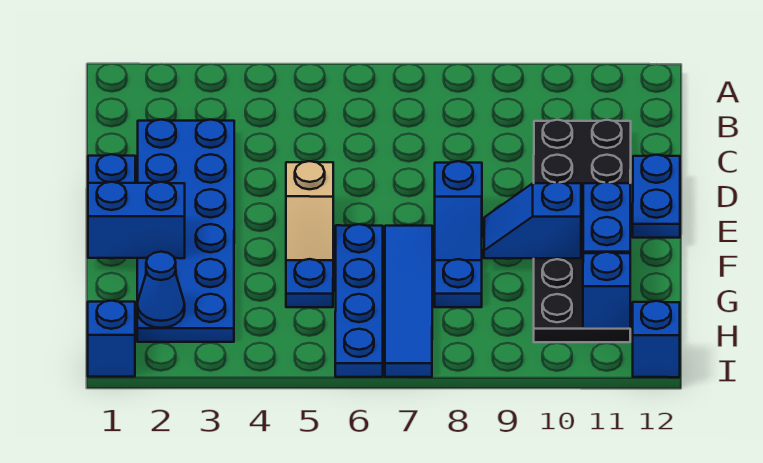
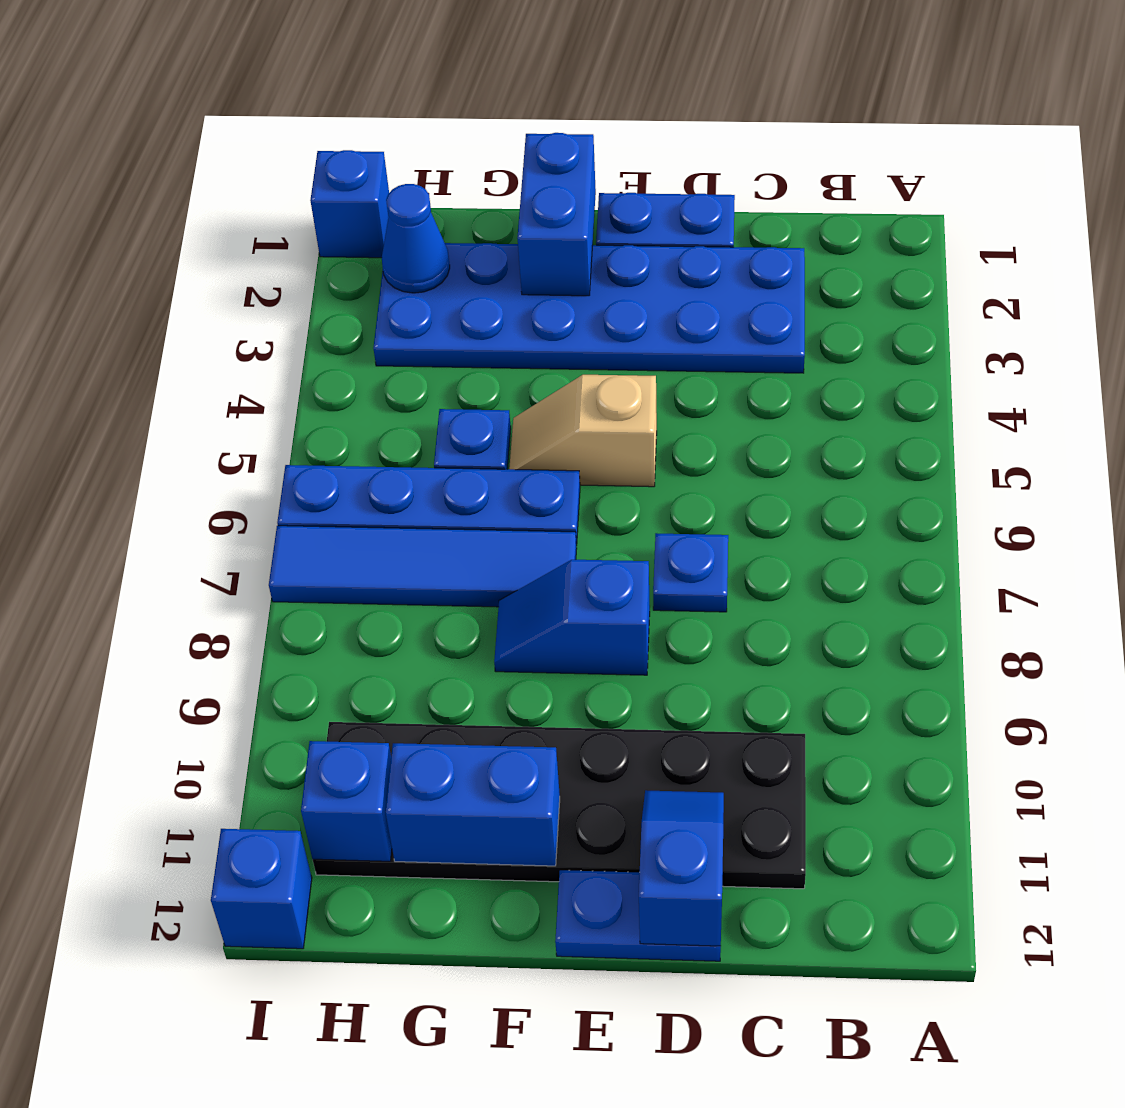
blue slope F9:F10 level 2 top 10 -> blue slope D11:D12 level 2 top 12
blue plate G8 level 1 -> blue plate D7 level 1

